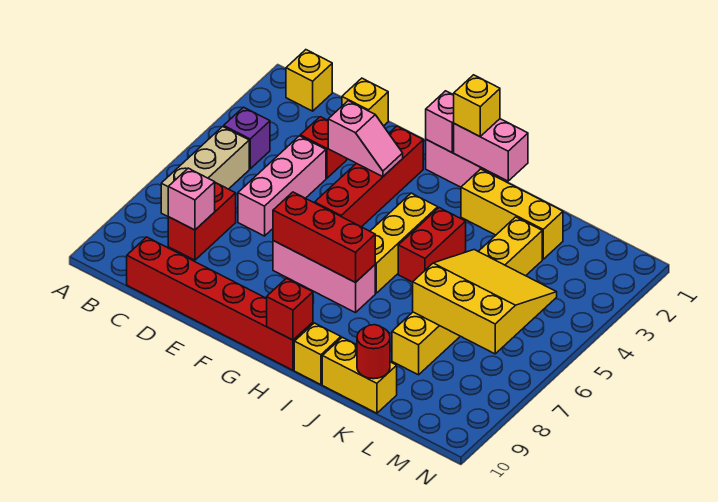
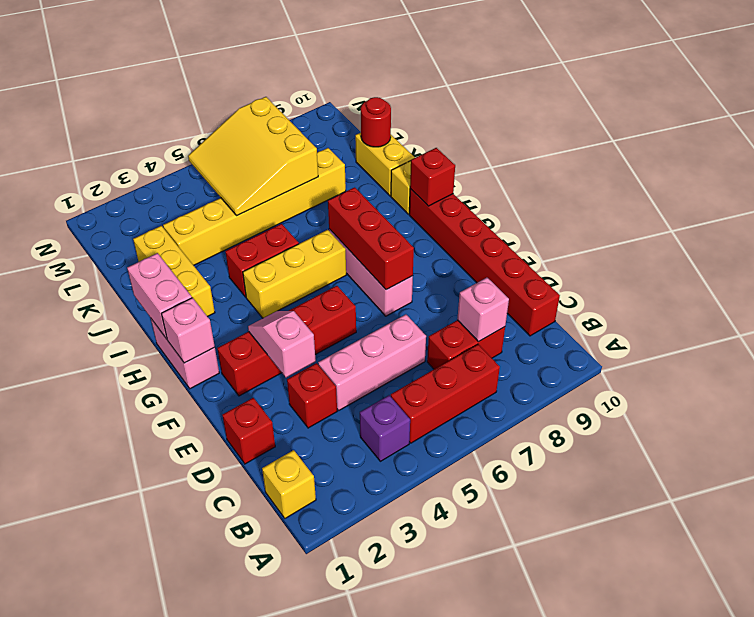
tan brick B5:B7 level 1 -> red brick B5:B7 level 1
yellow brick D1 level 1 -> red brick D1 level 1
yellow brick H1 level 3 -> none

